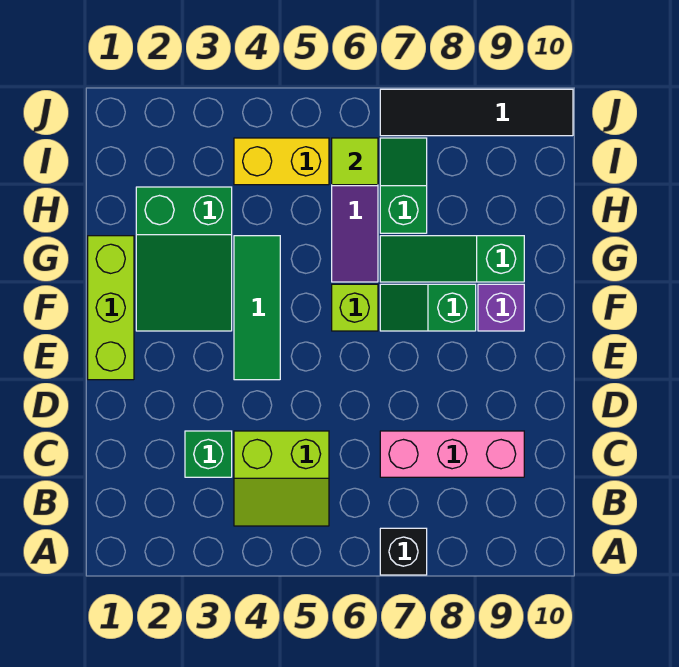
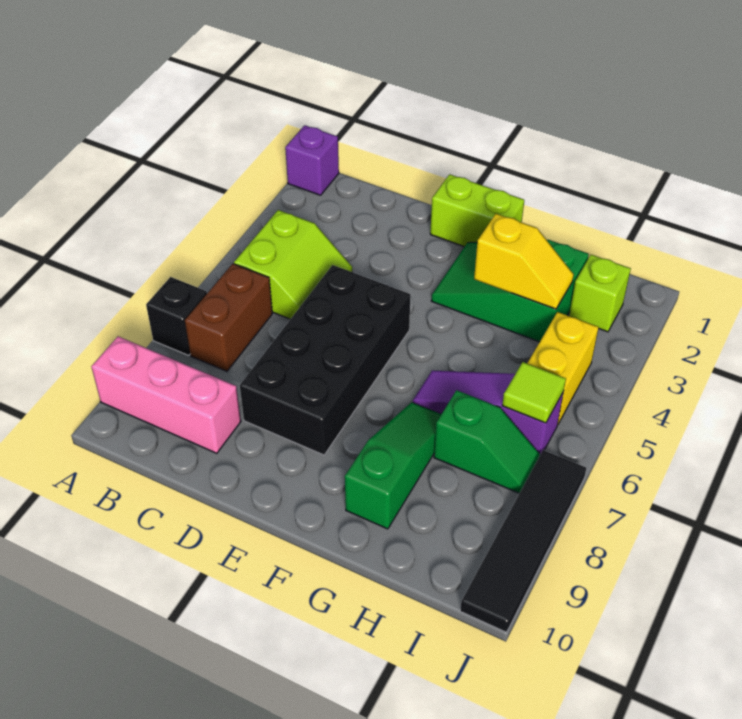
lime slope B4:C5 level 1 top C -> lime slope B4:C5 level 1 top B
none -> brown brick B6:B7 level 1
green brick C3 level 1 -> none
pink brick C7:C9 level 1 -> pink brick A9:C9 level 1
none -> black brick D5:E8 level 1
lime brick E1:G1 level 1 -> lime brick E1:F1 level 1
green tile E4:G4 level 1 -> none
lime brick F6 level 1 -> lime brick I2 level 1
green slope F7:F8 level 1 top 8 -> none
purple brick F9 level 1 -> purple brick A1 level 1
none -> yellow slope G3:H3 level 2 top G

